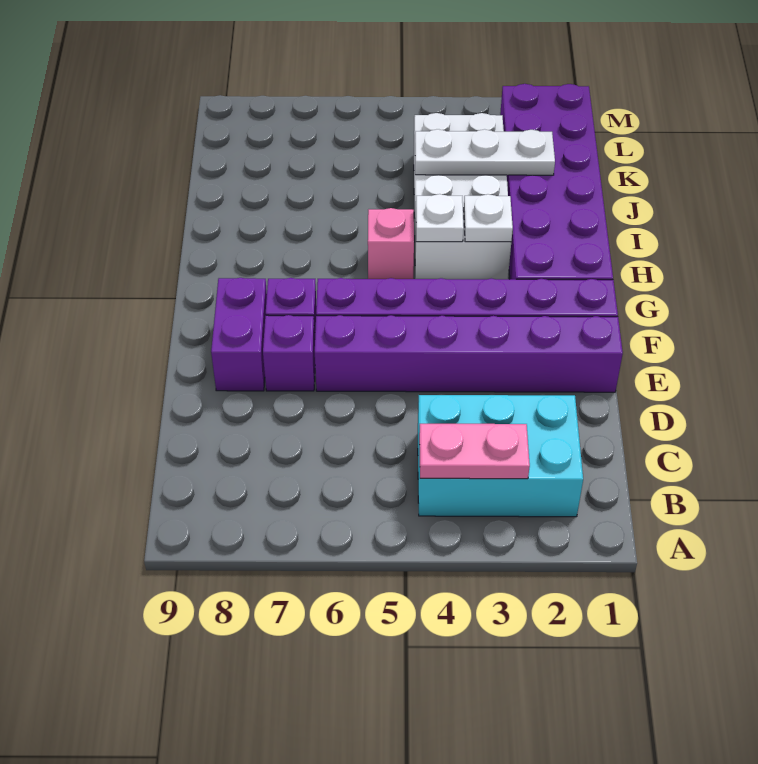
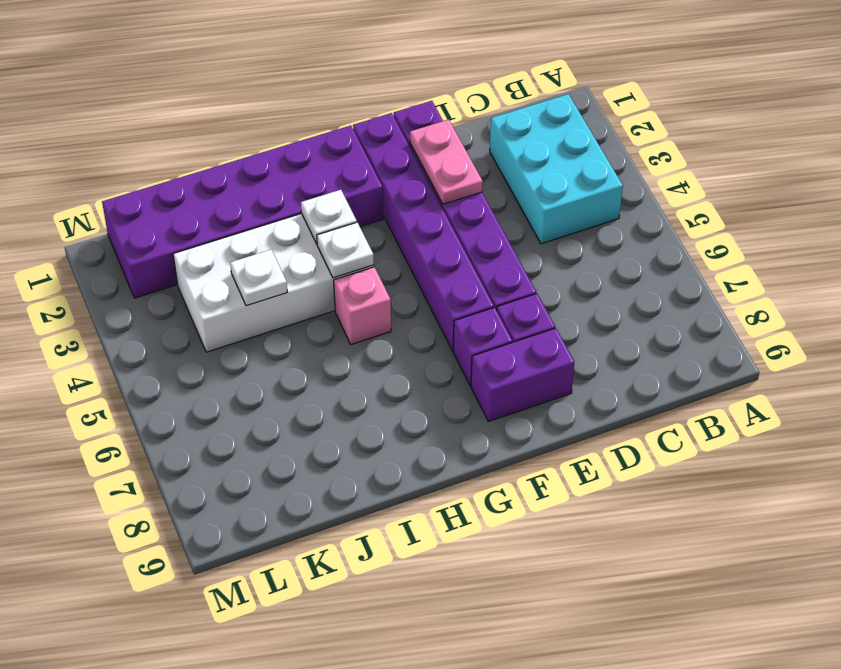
pink plate B3:B4 level 2 -> pink plate E2:E3 level 2
white plate J2:J4 level 2 -> white plate J4 level 2

